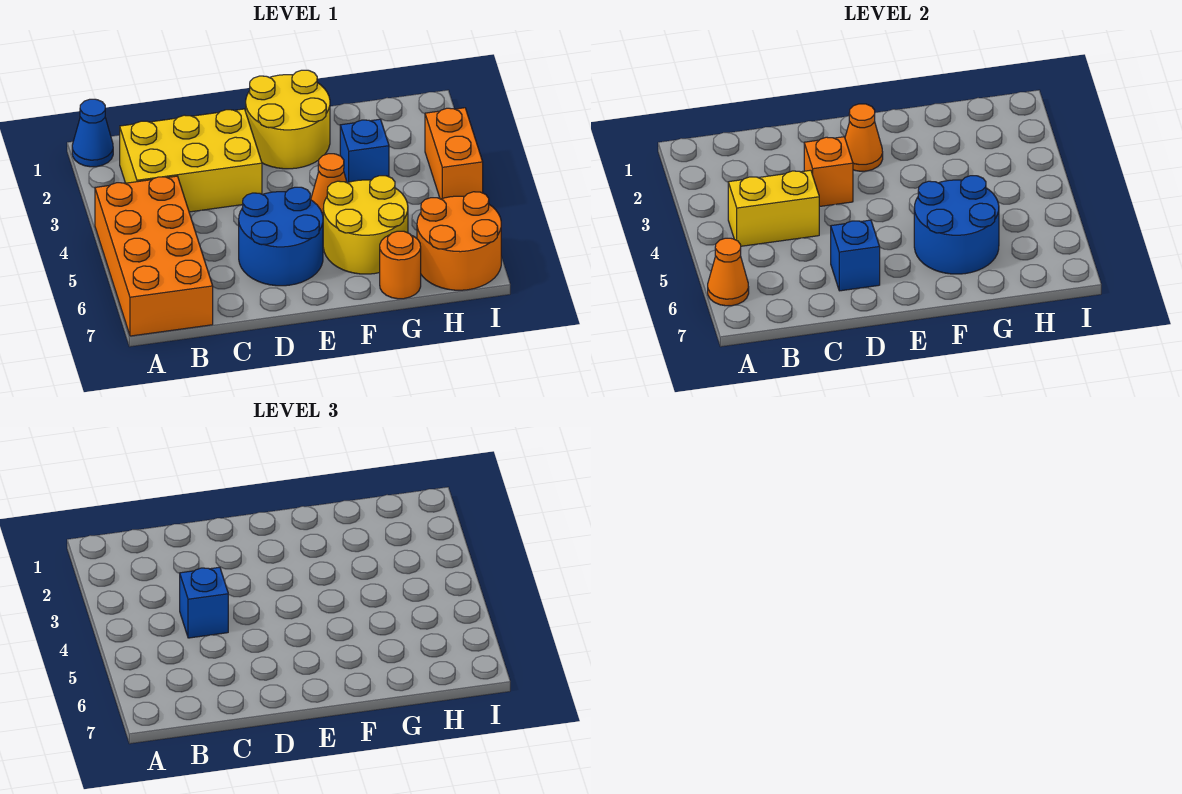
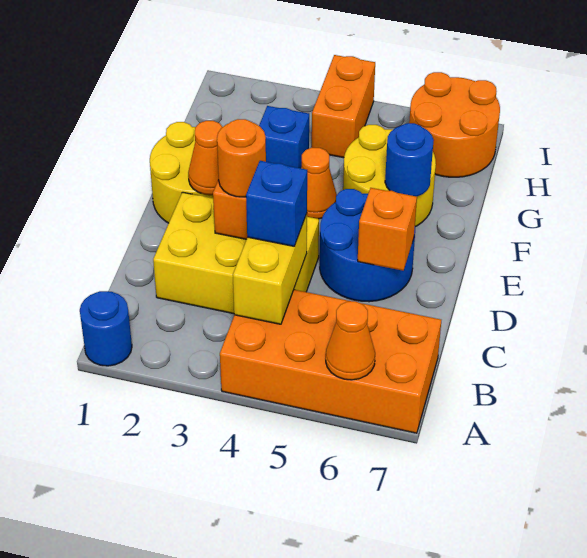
blue cone A1 level 1 -> blue round brick A1 level 1
yellow brick B2:D3 level 1 -> yellow brick C2:D4 level 1
blue brick D6 level 2 -> orange brick D6 level 2
blue round brick F5:G6 level 2 -> blue round brick F6 level 2
orange round brick G7 level 1 -> orange round brick D3 level 3
orange brick I3:I4 level 1 -> orange brick H4:I4 level 1

